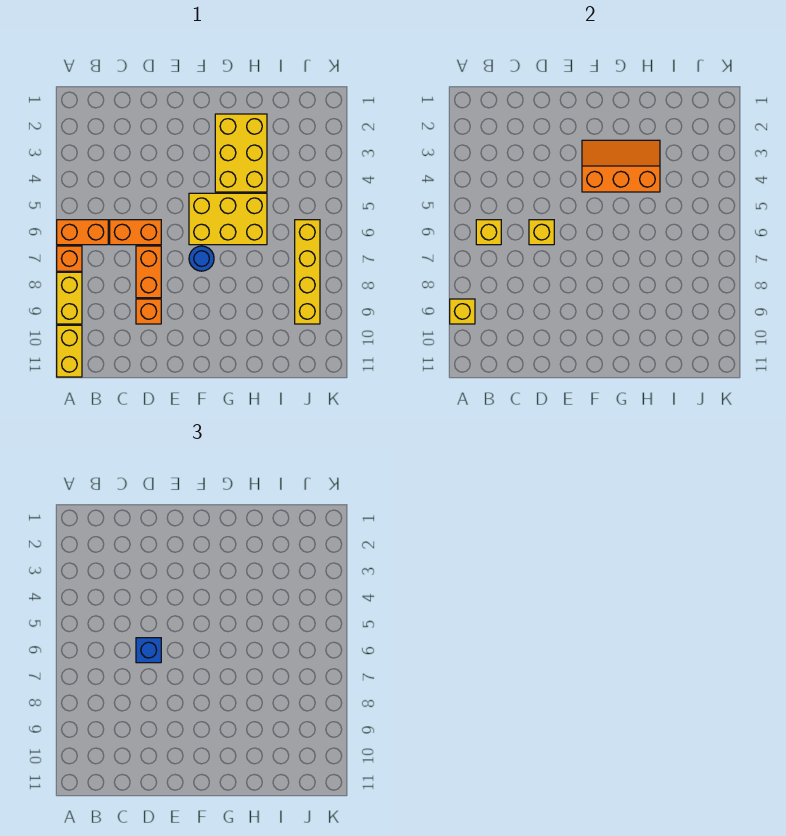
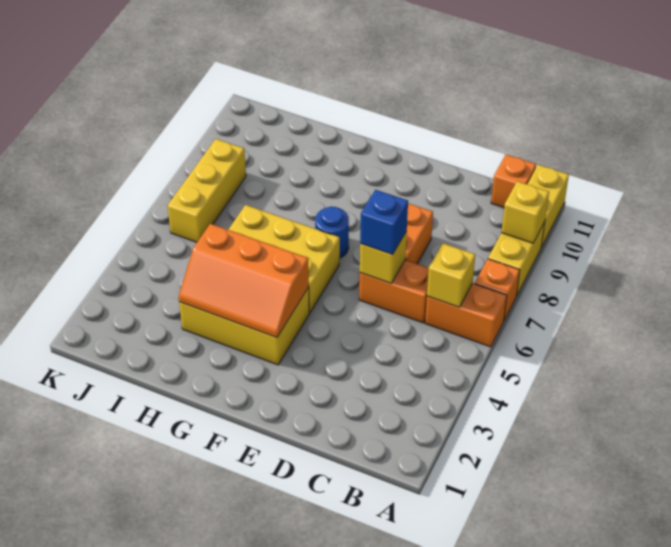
orange brick D9 level 1 -> orange brick B11 level 1
yellow brick G2:H4 level 1 -> yellow brick F3:H4 level 1
yellow brick J6:J9 level 1 -> yellow brick J6:J8 level 1

